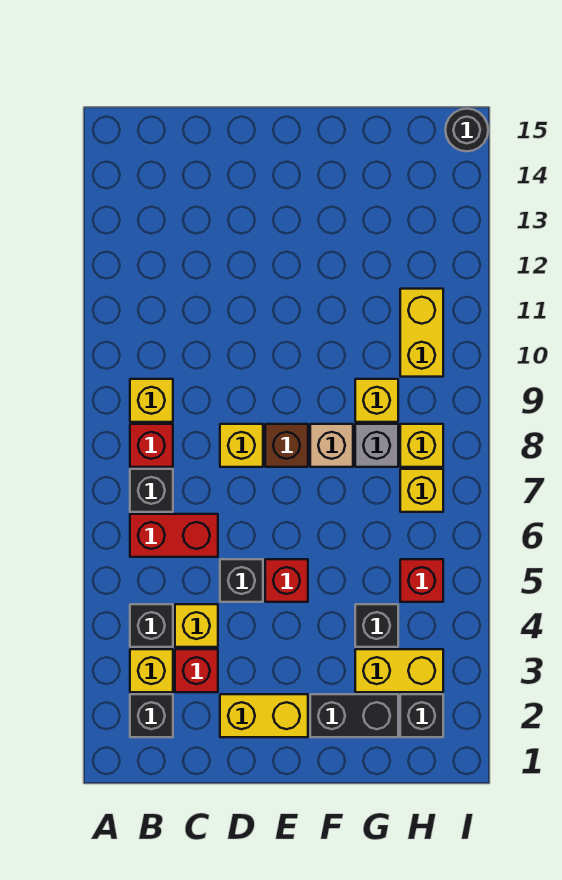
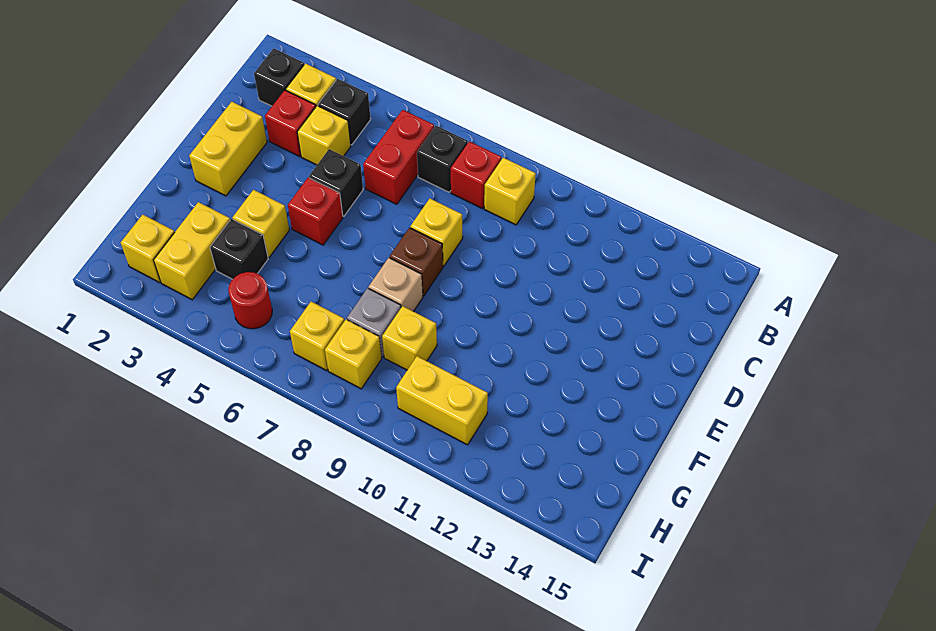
black brick F2:G2 level 1 -> none
none -> yellow brick F4 level 1
black brick H2 level 1 -> yellow brick H2 level 1
red brick H5 level 1 -> red round brick H5 level 1
black round brick I15 level 1 -> none

